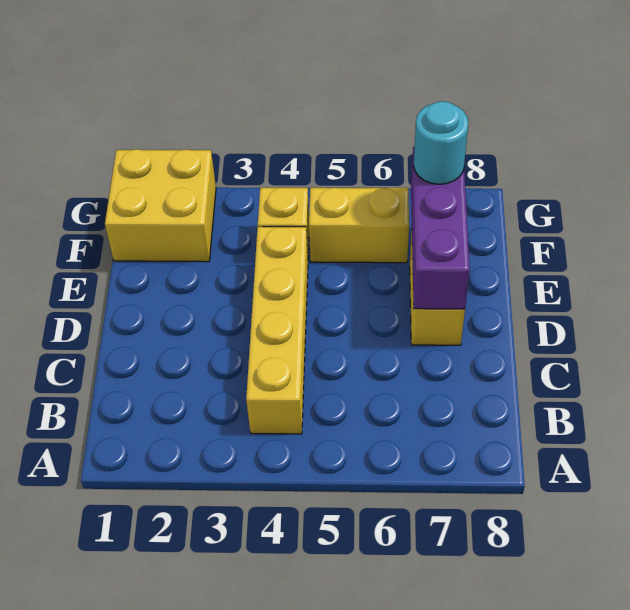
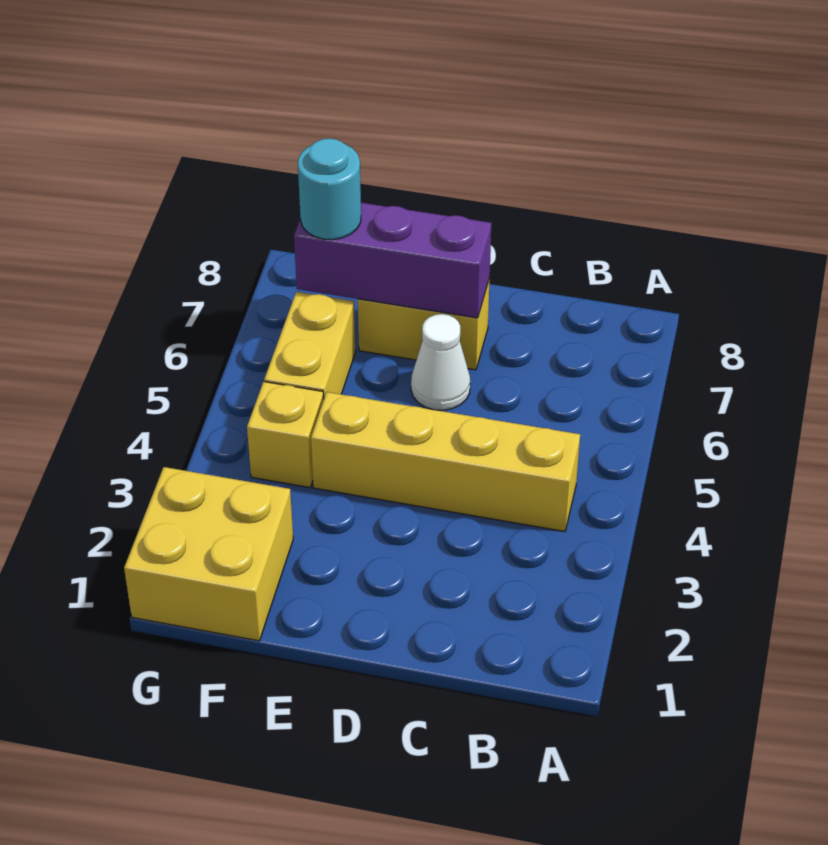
none -> white cone D6 level 1

